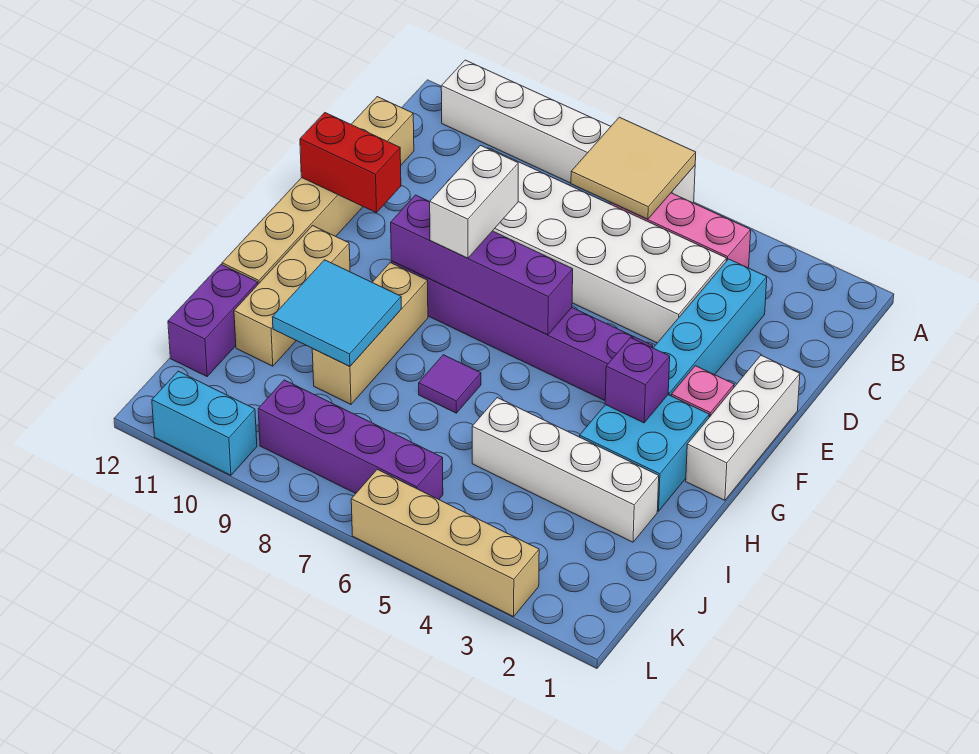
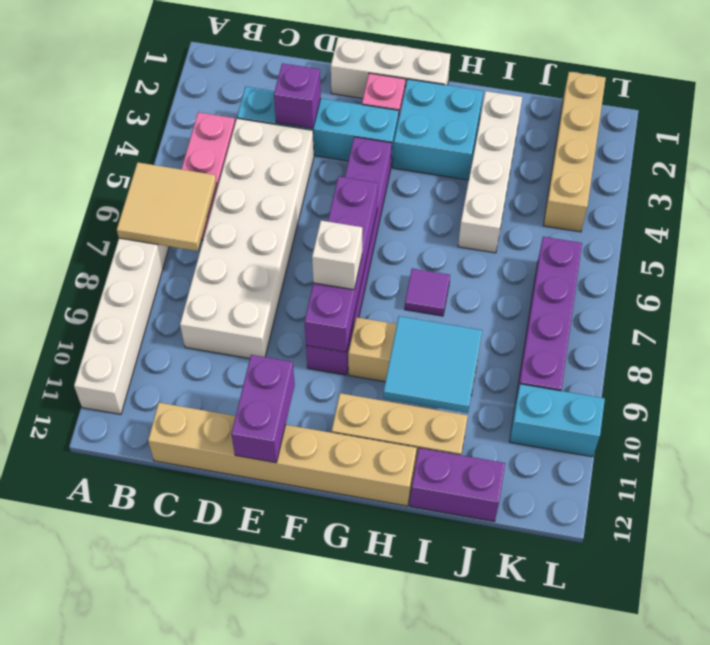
white brick E8:F8 level 3 -> white brick F8 level 3
red brick E11:E12 level 2 -> purple brick E11:E12 level 2
purple brick G3 level 2 -> purple brick D3 level 2
tan brick L3:L6 level 1 -> tan brick K1:K4 level 1
cyan brick L10:L11 level 1 -> cyan brick K10:L10 level 1

